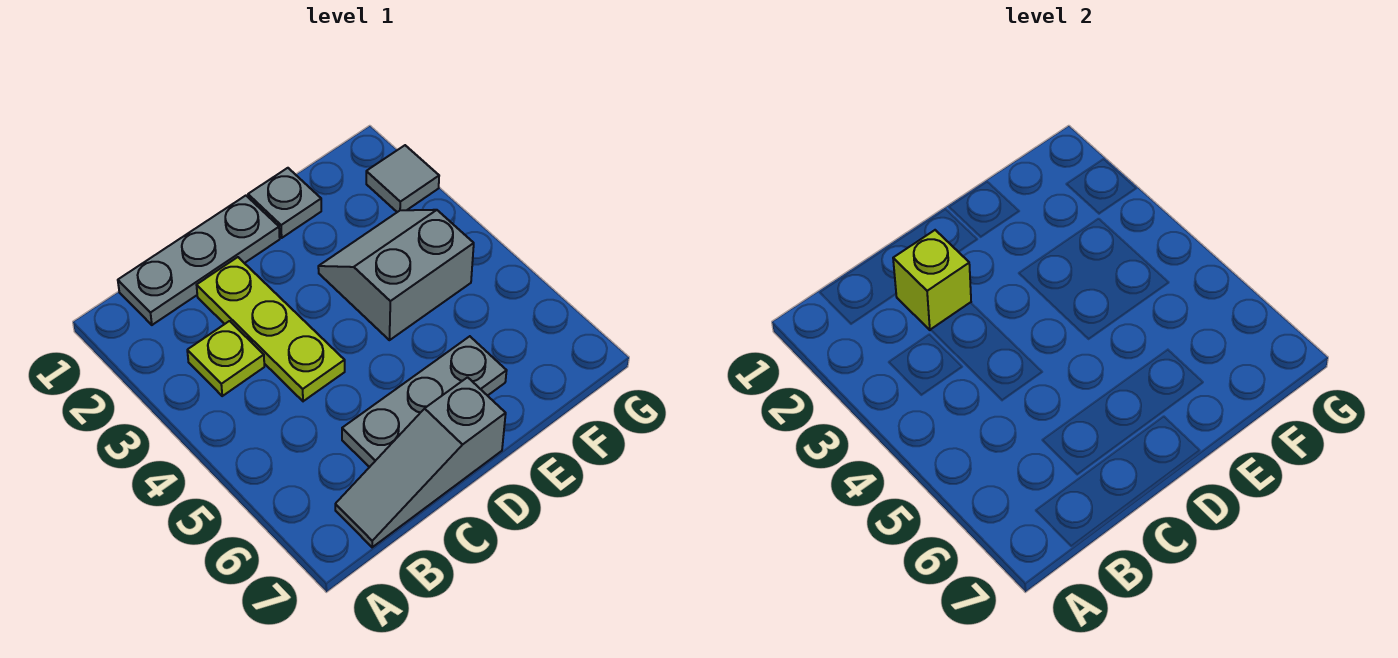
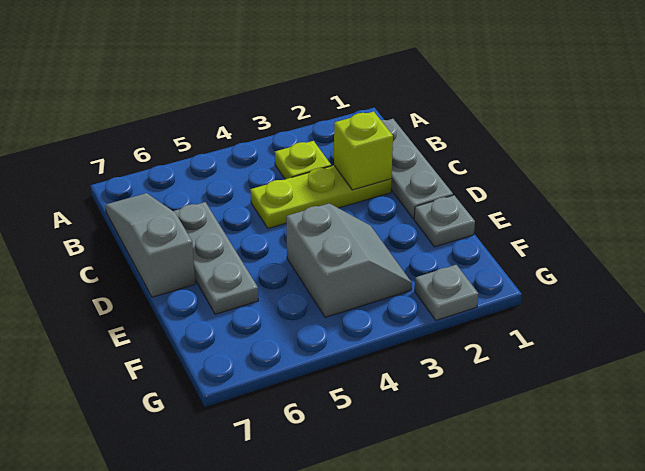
grey tile G2 level 1 -> grey plate G2 level 1

